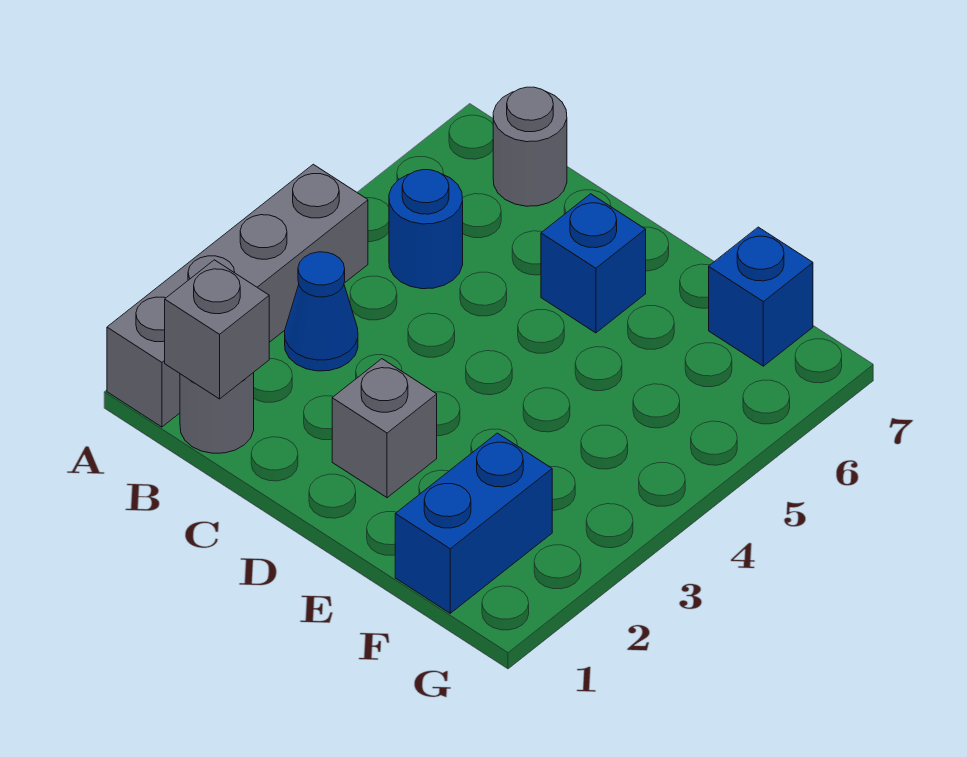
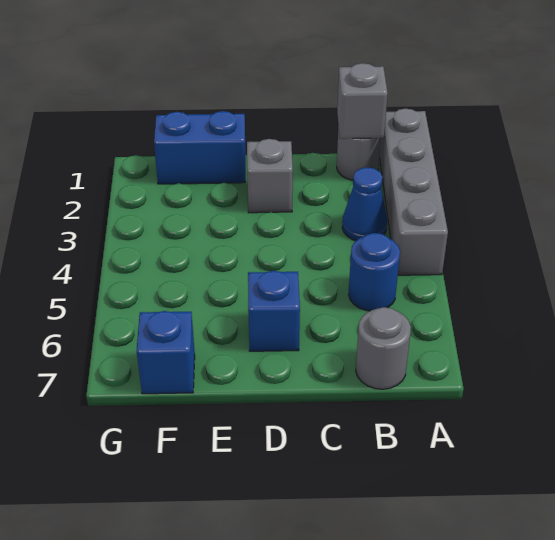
blue brick F1:F2 level 1 -> blue brick E1:F1 level 1

